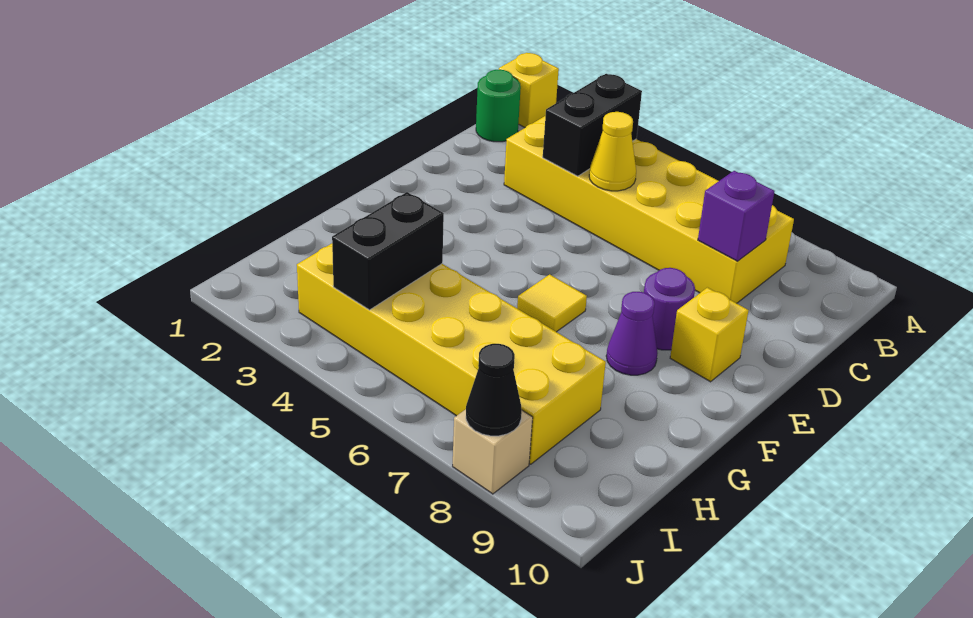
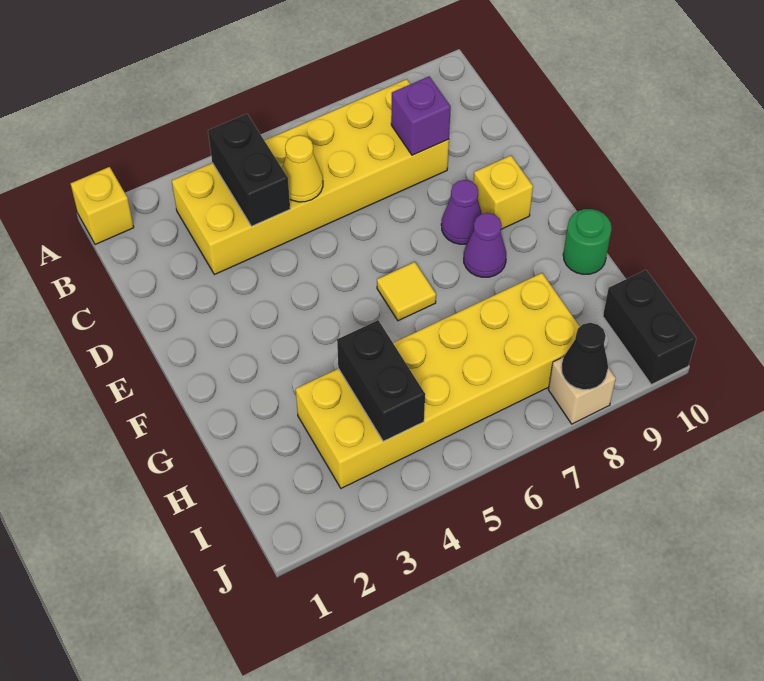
green round brick B1 level 1 -> green round brick G10 level 1
purple round brick E8 level 1 -> purple cone E8 level 1
none -> black brick I10:J10 level 1

